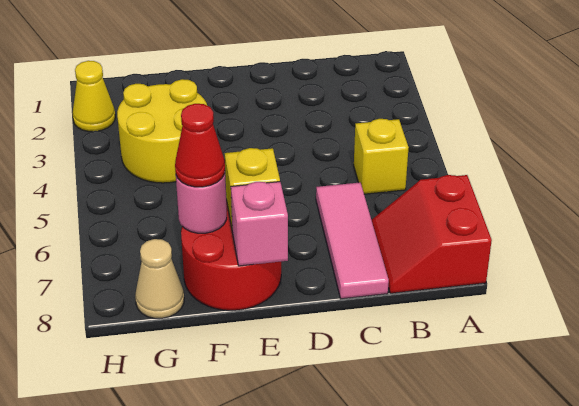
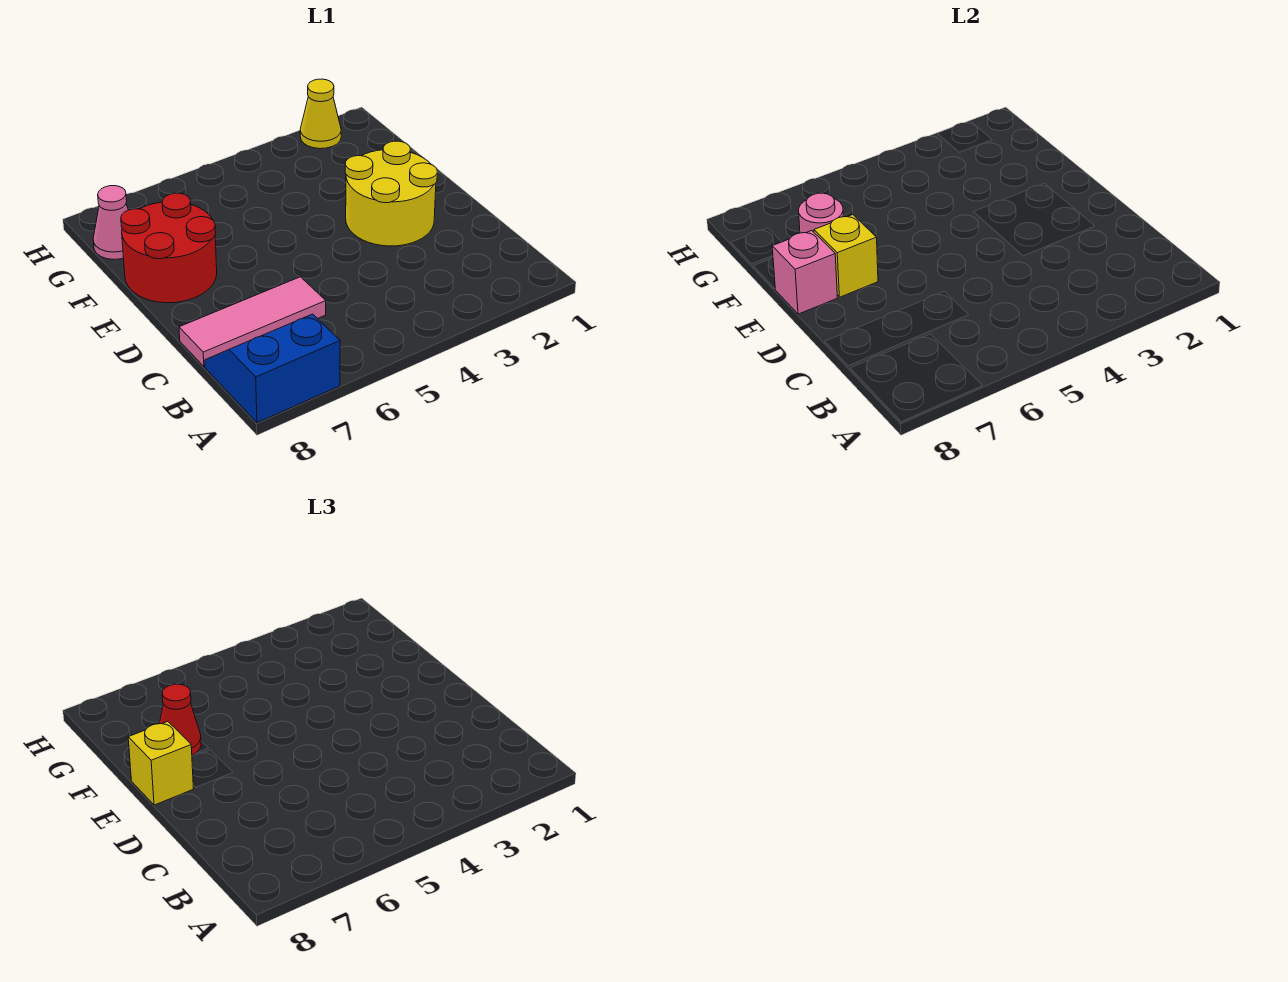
red slope A7:B8 level 1 top A -> blue slope A7:B8 level 1 top A
yellow brick B5 level 1 -> yellow brick E8 level 3
yellow round brick F3:G4 level 1 -> yellow round brick D2:E3 level 1
tan cone G8 level 1 -> pink cone G8 level 1

